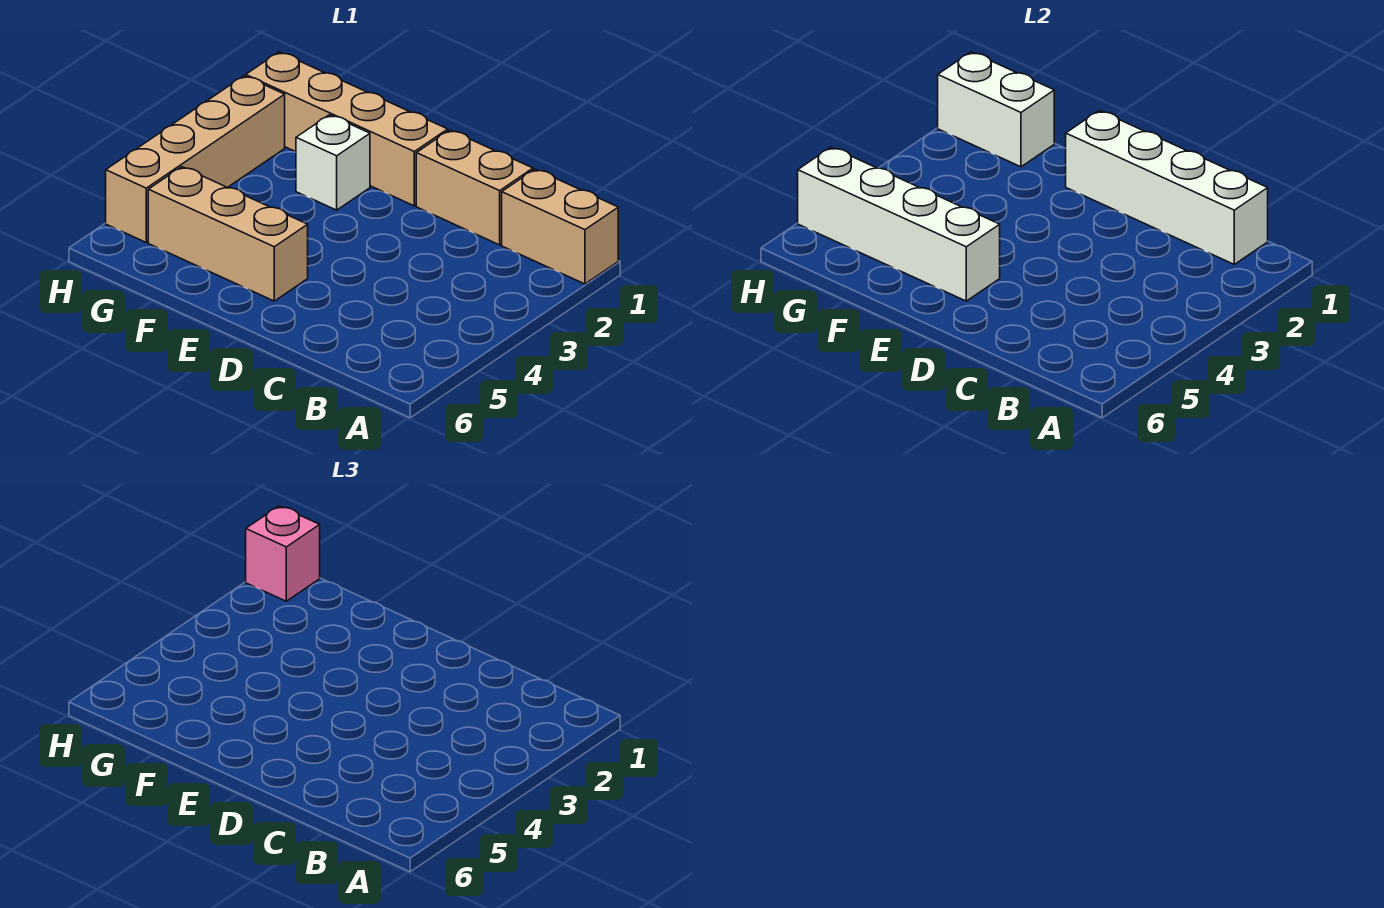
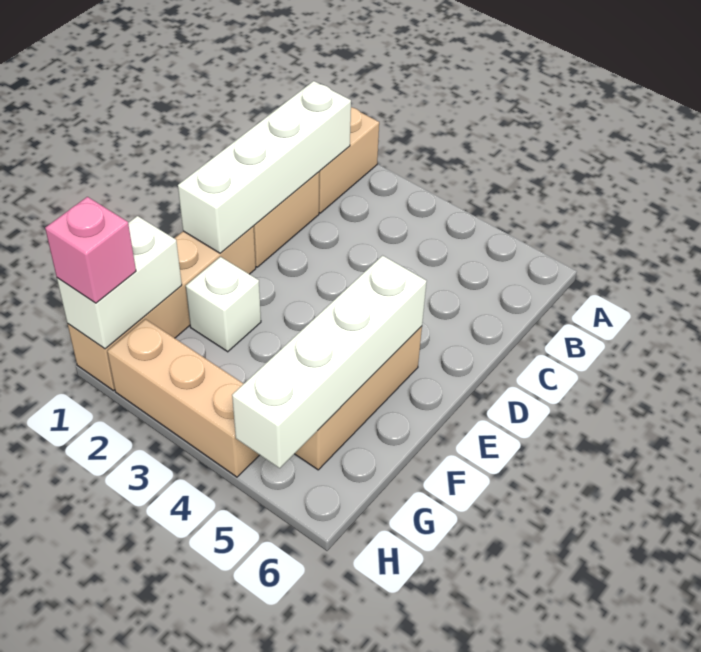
tan brick H2:H5 level 1 -> tan brick H2:H4 level 1

